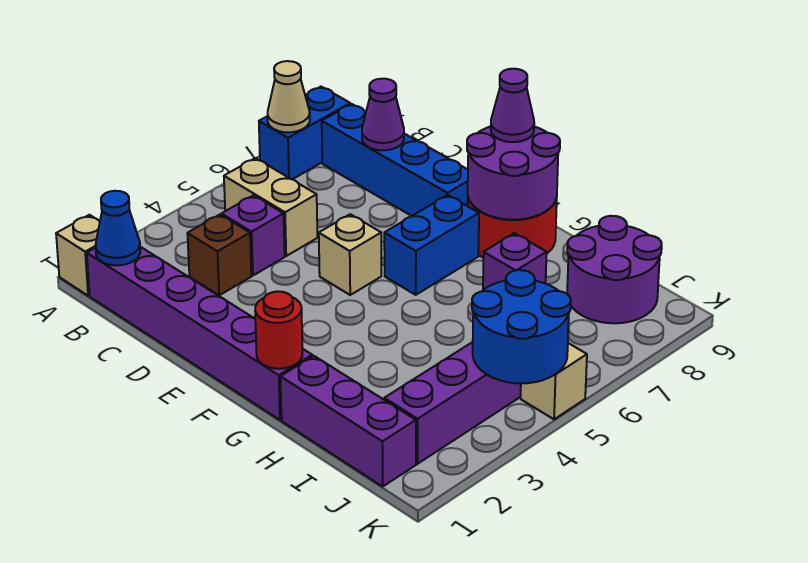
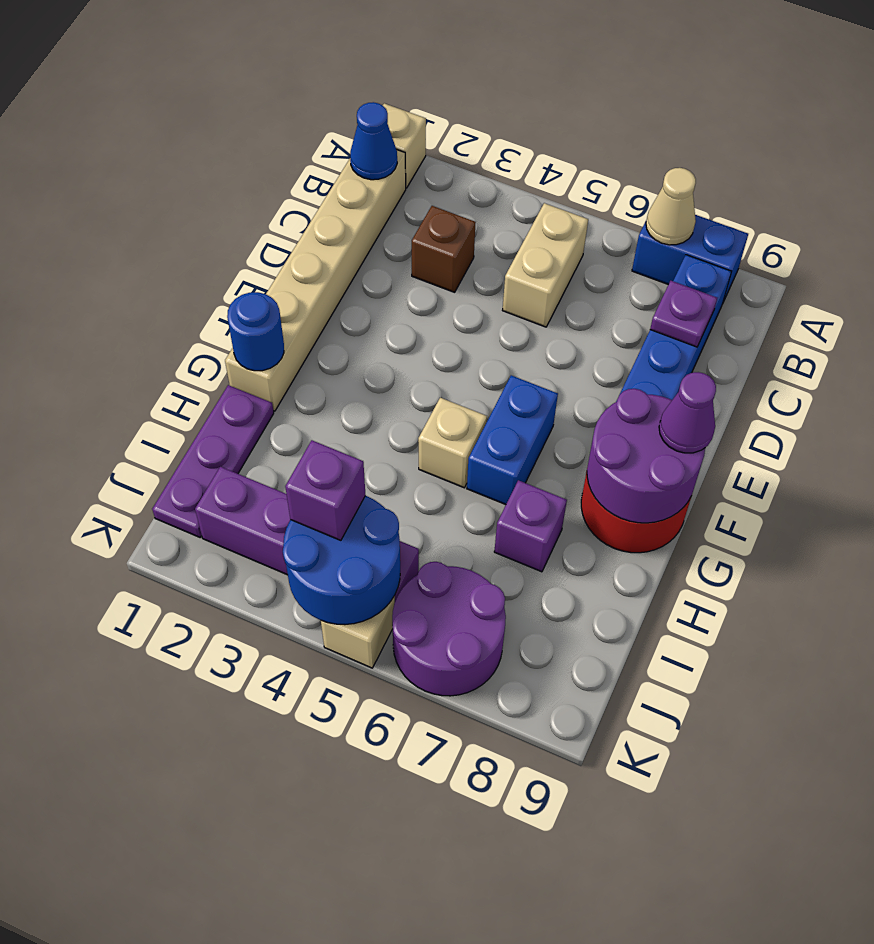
purple brick B1:G1 level 1 -> tan brick B1:G1 level 1
purple brick C4 level 1 -> purple brick J4 level 3
purple cone C8 level 2 -> purple plate C8 level 2
tan brick E5 level 1 -> tan brick G5 level 1
blue brick F6:F7 level 1 -> blue brick F6:G6 level 1
red round brick G1 level 2 -> blue round brick G1 level 2
purple brick H1:J1 level 1 -> purple plate H1:J1 level 1
purple round brick I8:J9 level 1 -> purple round brick J6:K7 level 1

